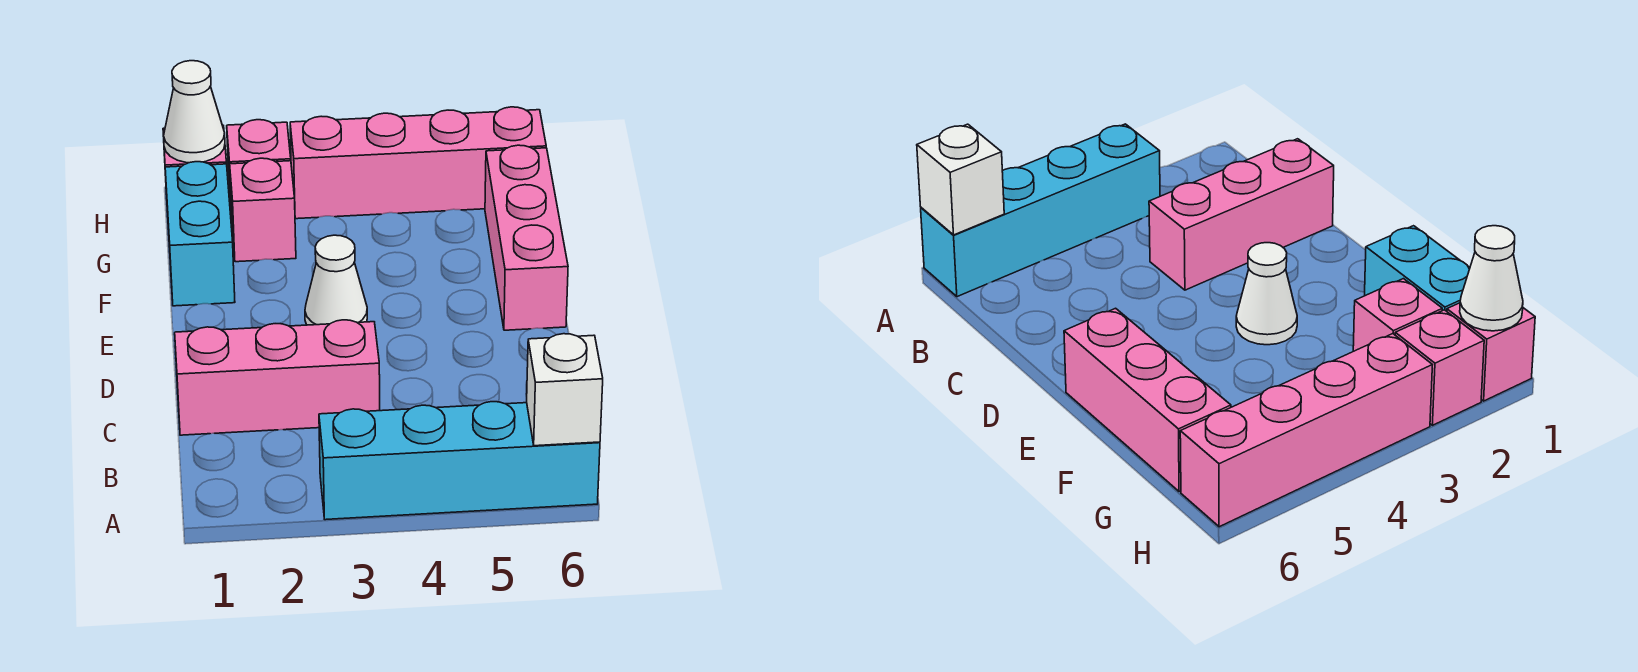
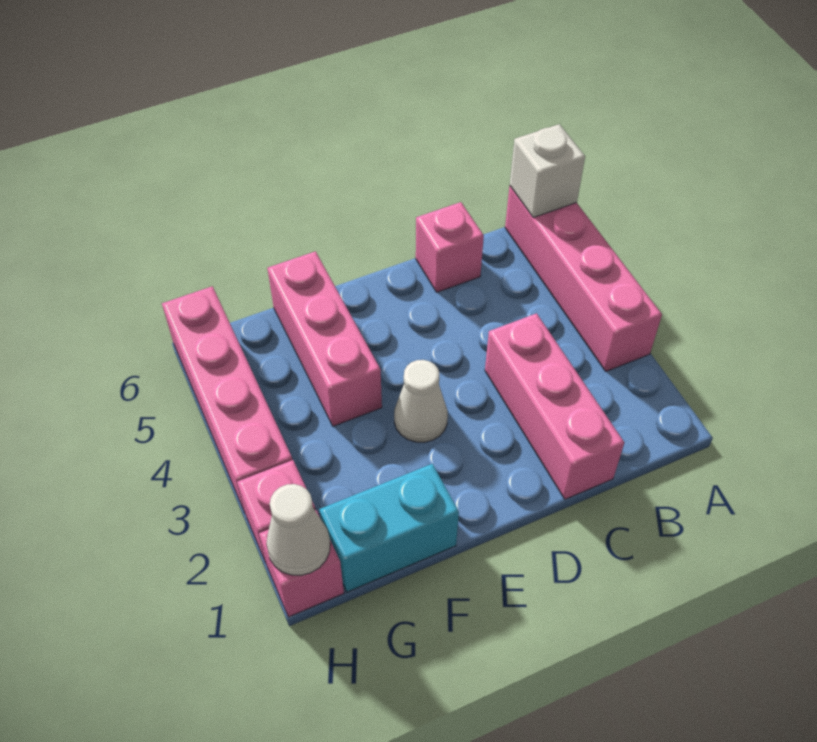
cyan brick A3:A6 level 1 -> pink brick A3:A6 level 1
pink brick E6:G6 level 1 -> pink brick F4:F6 level 1
pink brick G2 level 1 -> pink brick C6 level 1

